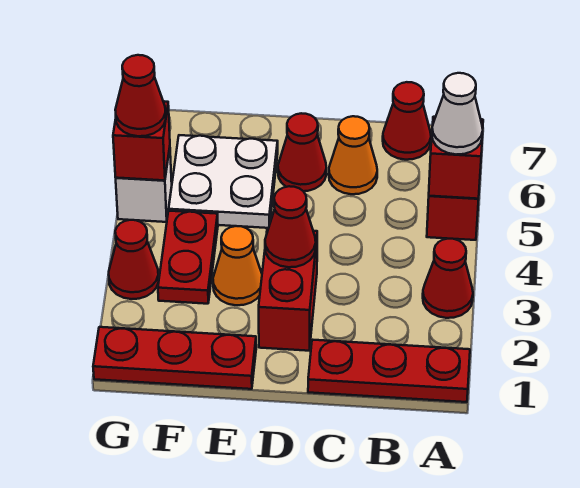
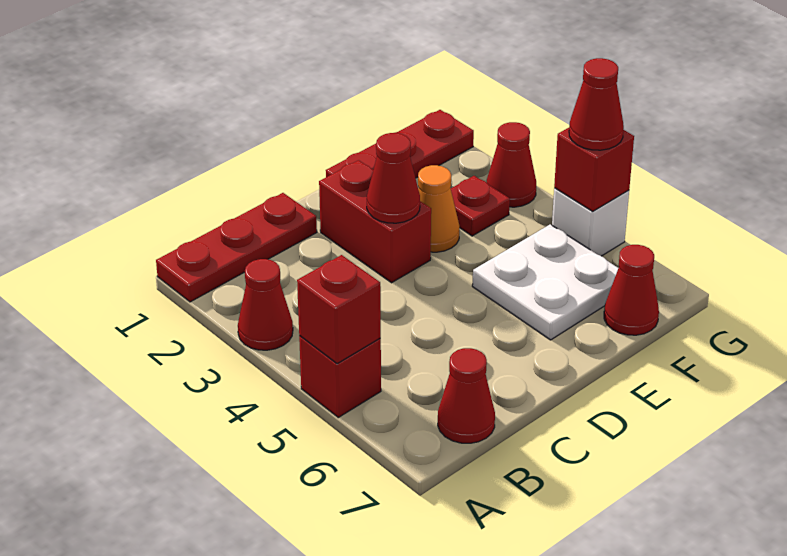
white cone A5 level 3 -> none
orange cone C6 level 1 -> none
red cone D6 level 1 -> red cone F7 level 1
red plate F3:F4 level 1 -> red plate F3 level 1

